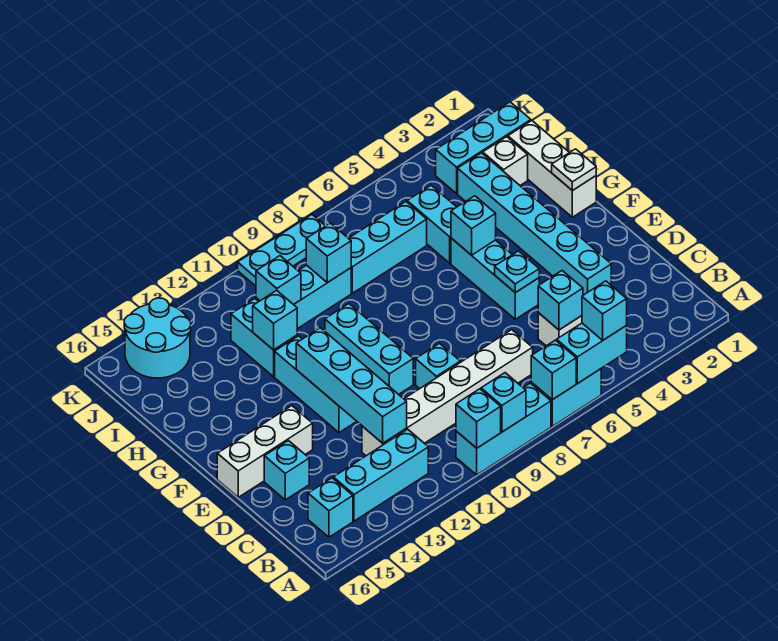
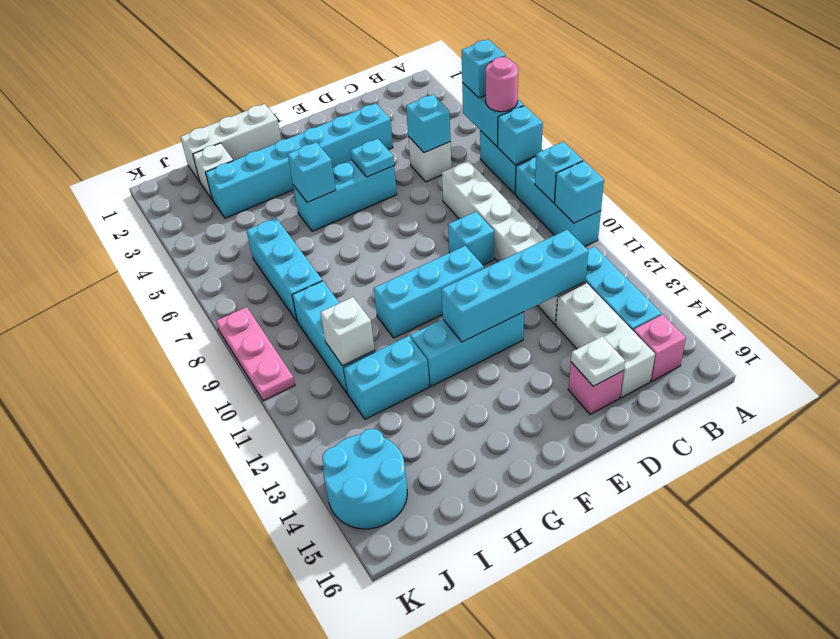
none -> pink round brick A6 level 3
cyan brick B15 level 1 -> pink brick B15 level 1
cyan brick D15 level 1 -> pink brick D15 level 1
white brick E14:E16 level 1 -> white brick C13:C15 level 1
white plate G1 level 2 -> white plate D15 level 2
cyan brick H5:I5 level 1 -> none
cyan brick H12 level 2 -> none
cyan brick I9 level 2 -> none
cyan brick I11 level 2 -> white brick I11 level 2
cyan brick J1:J3 level 1 -> none
cyan plate K8:K10 level 1 -> pink plate K8:K10 level 1

